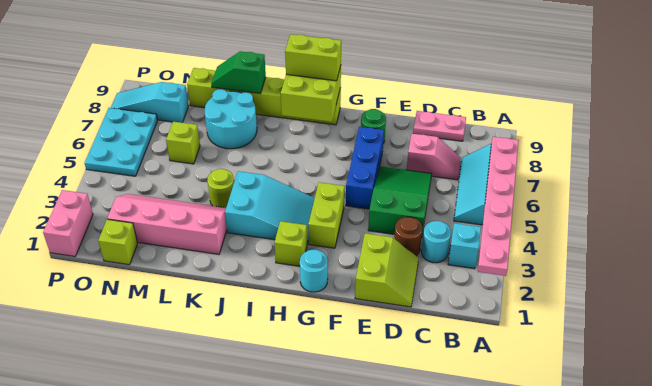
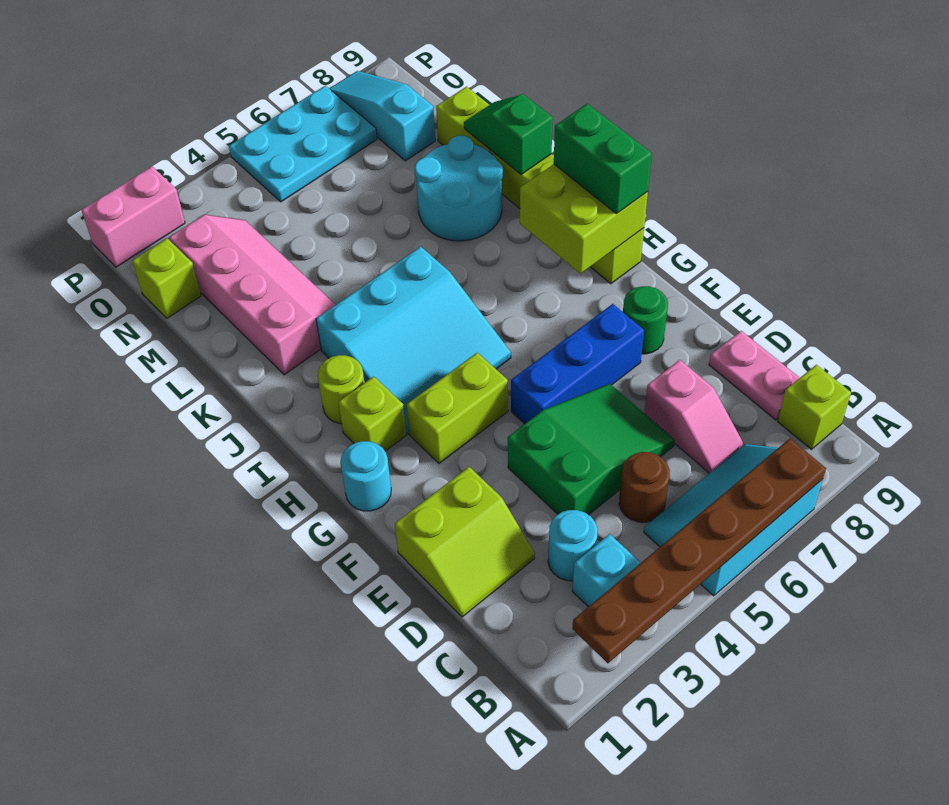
pink plate A2:A7 level 2 -> brown plate A2:A7 level 2
brown round brick D3 level 1 -> brown round brick C5 level 1
cyan slope H3:J4 level 1 top J -> cyan slope H3:J5 level 1 top J
lime brick H9:I9 level 3 -> green brick H9:I9 level 3
lime round brick K4 level 1 -> lime round brick I2 level 1
lime brick M6 level 1 -> lime brick B9 level 1

